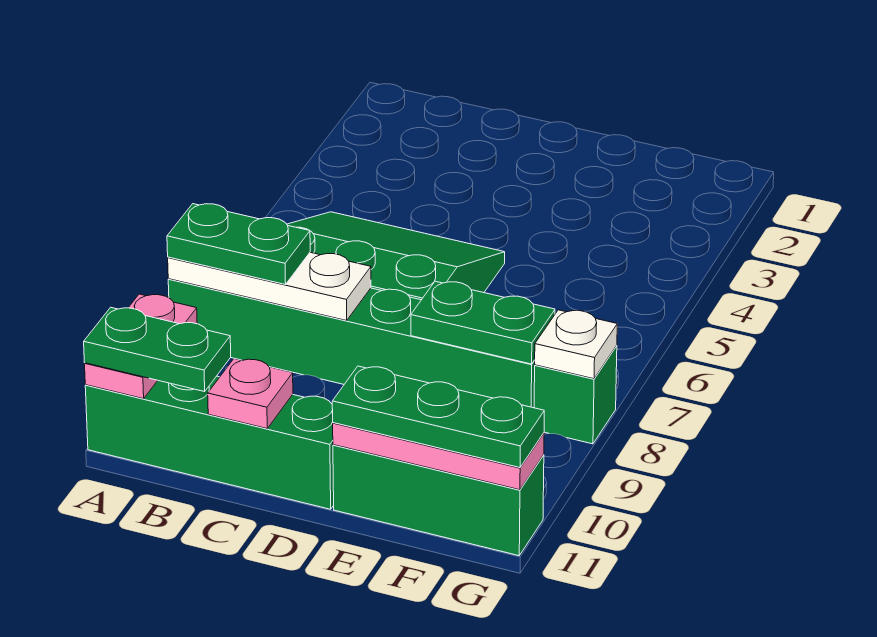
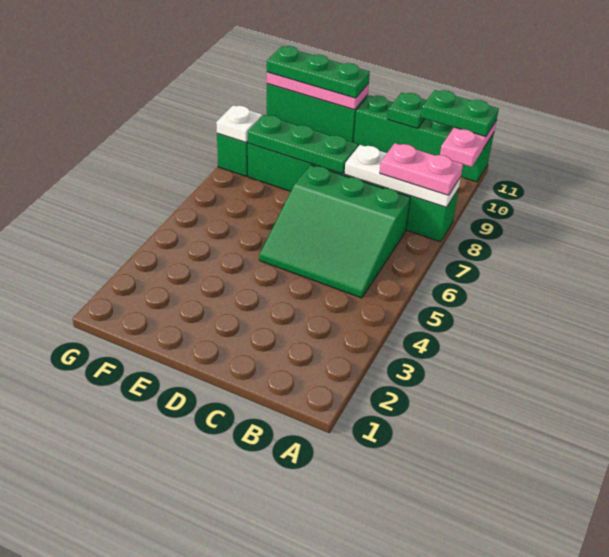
green plate A8:B8 level 3 -> pink plate A8:B8 level 3
pink plate C11 level 2 -> green plate C11 level 2
green plate E8:F8 level 2 -> green plate D8:F8 level 2

